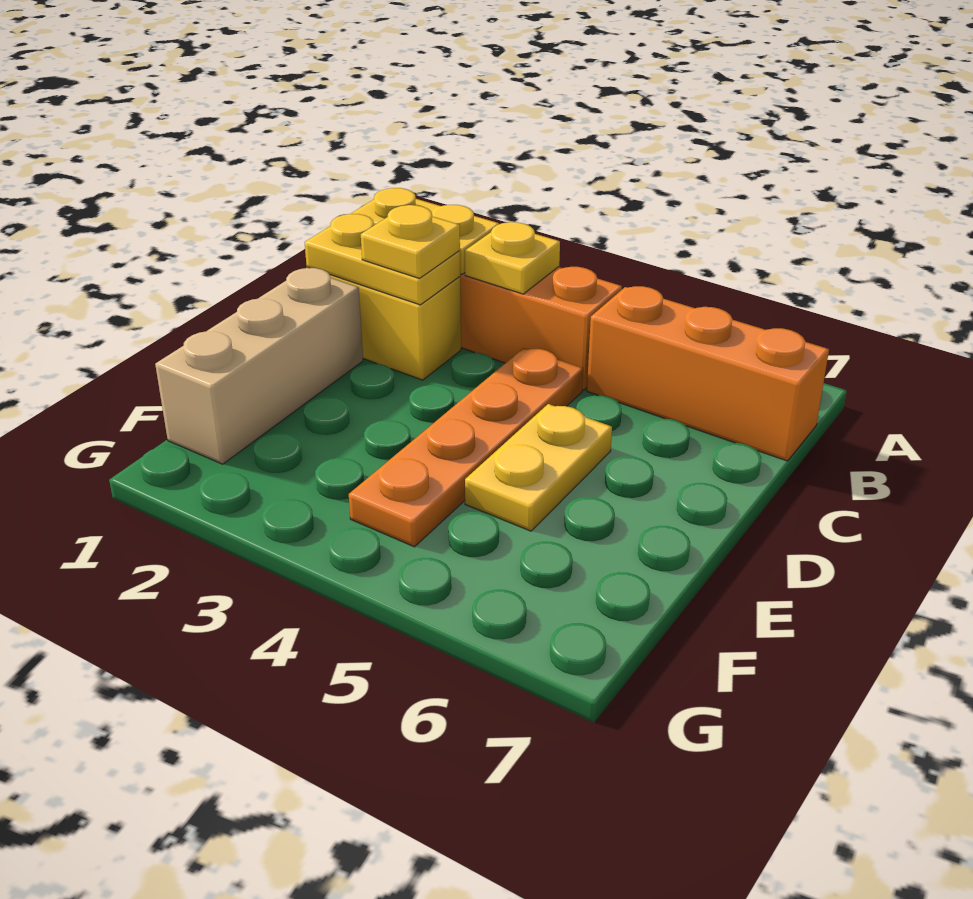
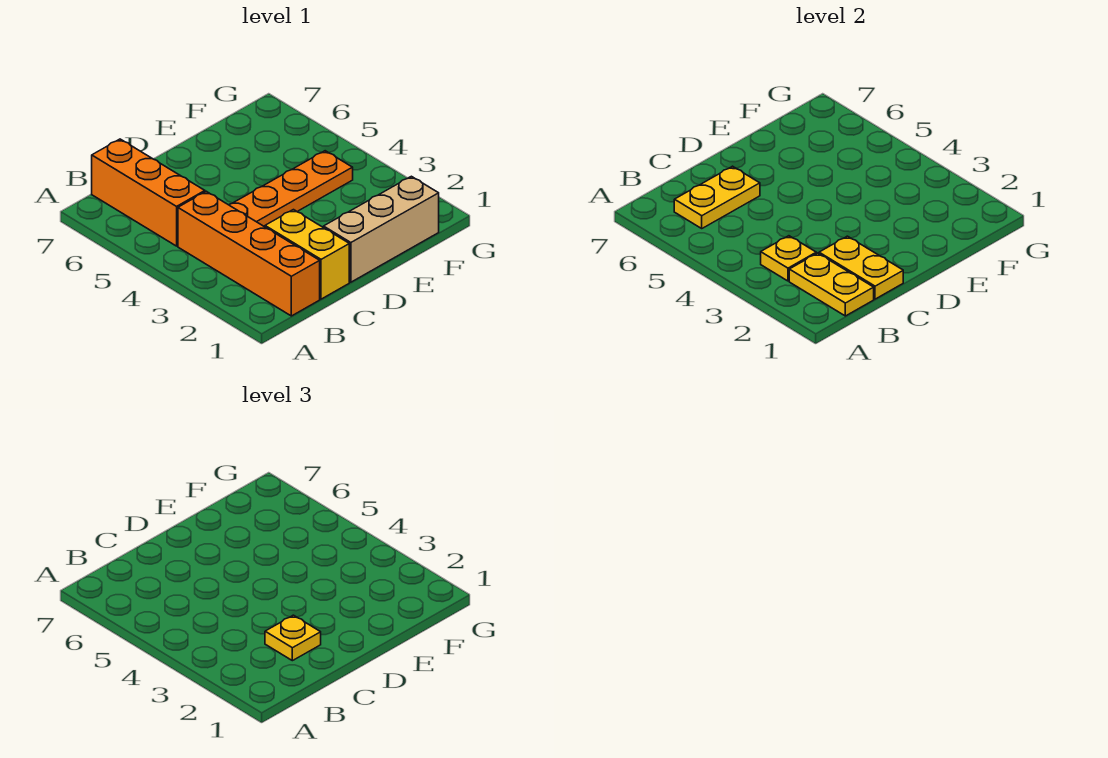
yellow plate D5:E5 level 1 -> yellow plate B6:C6 level 2

